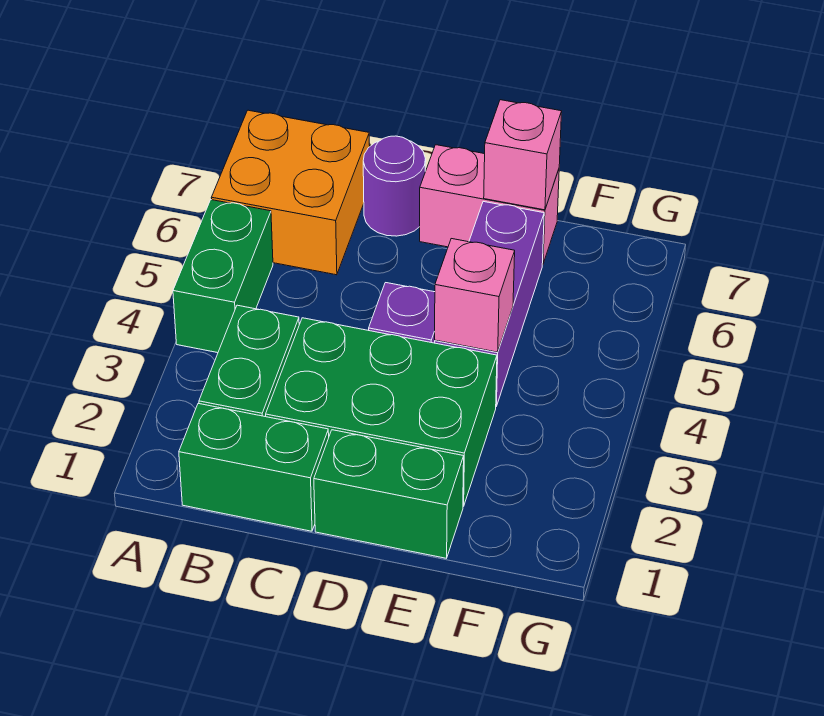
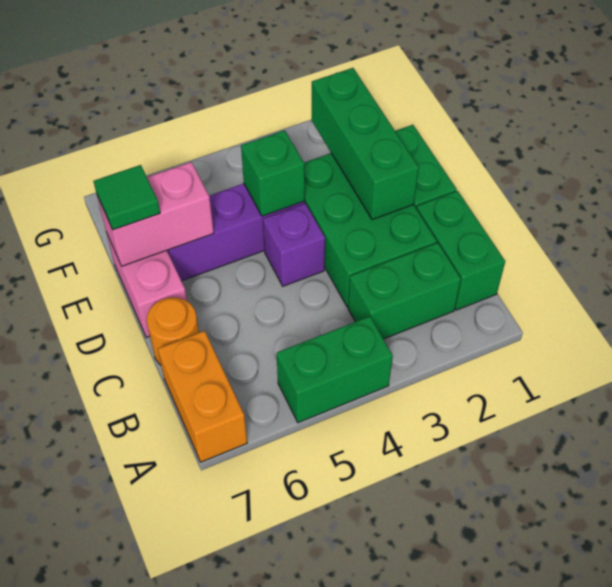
orange brick A6:B7 level 1 -> orange brick A7:B7 level 1
purple round brick C7 level 1 -> orange round brick C7 level 1
none -> green brick D2:F2 level 2
pink brick E4 level 2 -> green brick E4 level 2
pink brick E7 level 2 -> pink brick E6:E7 level 2
none -> green tile E7 level 3

